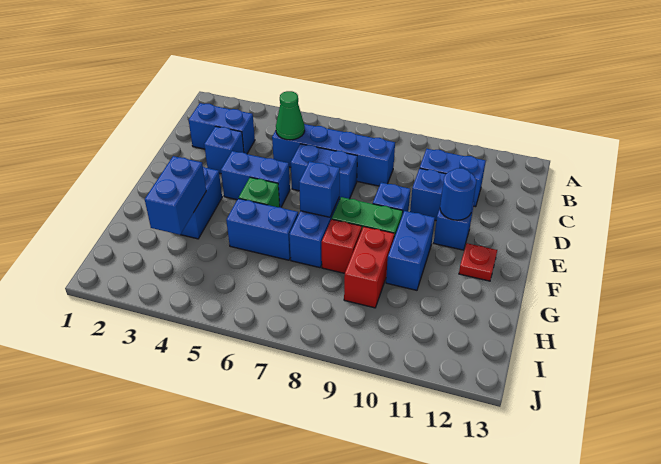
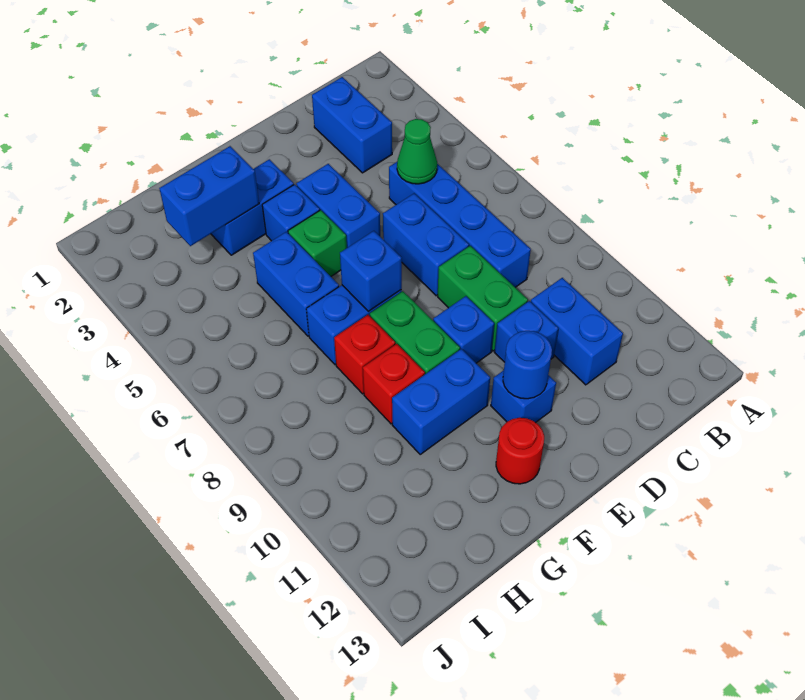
blue brick D3 level 1 -> blue brick F4 level 1
none -> green brick D8:D9 level 1
red plate F12 level 1 -> red round brick F12 level 1
red brick G9:H9 level 1 -> red brick G9 level 1

